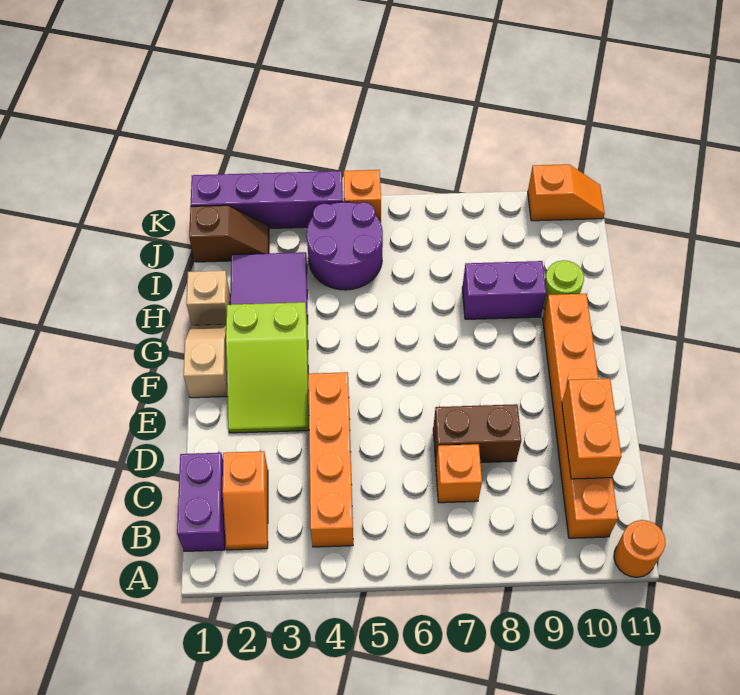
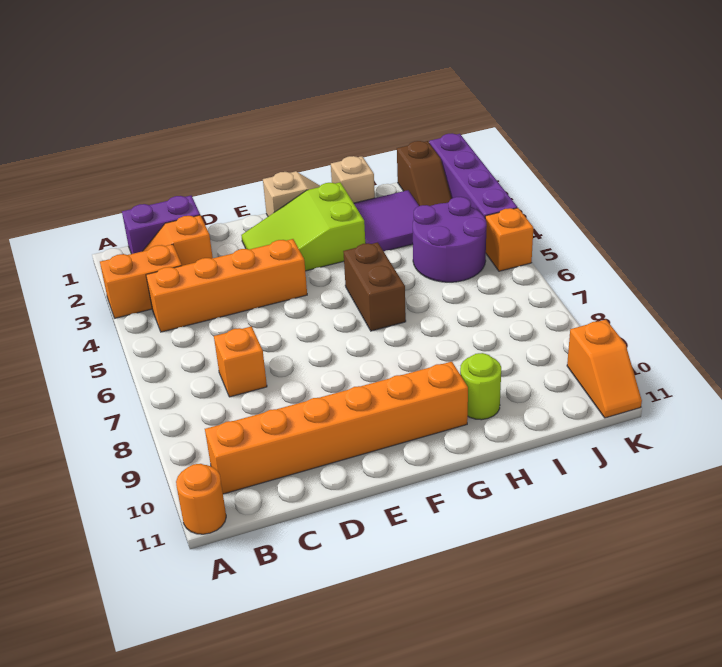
orange brick C10:D10 level 2 -> orange brick A3:B3 level 1
brown brick D7:D8 level 1 -> brown brick G5:G6 level 1
purple brick H8:H9 level 1 -> none

